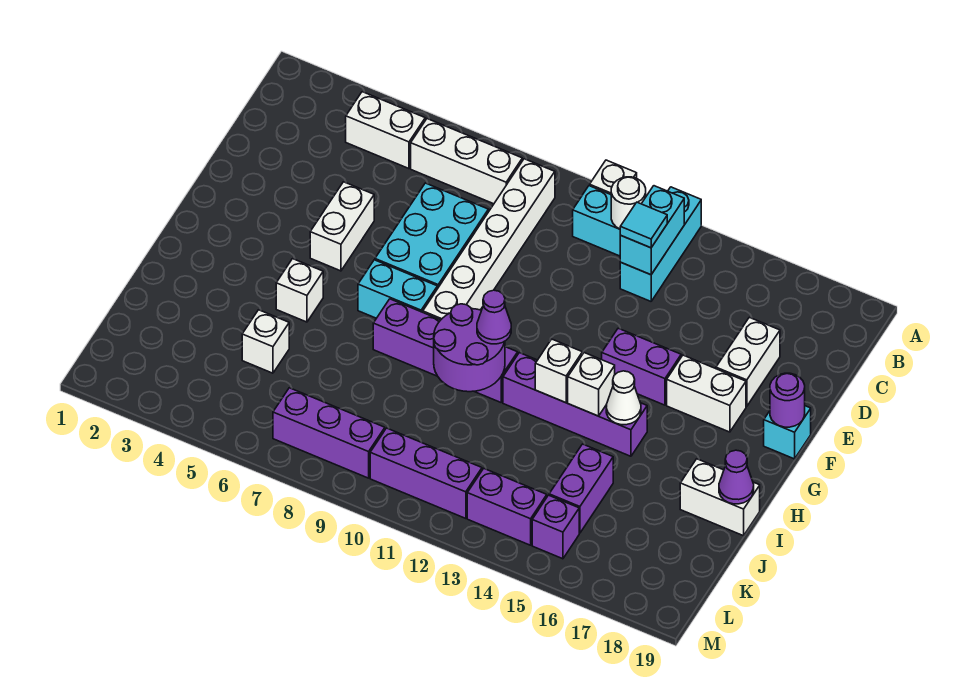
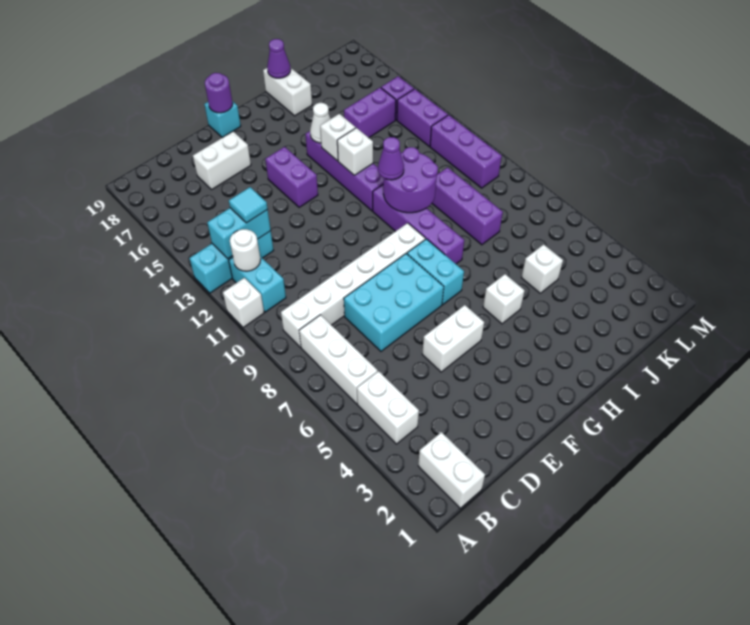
white brick F16:F17 level 1 -> white brick B1:B2 level 1
purple brick L7:L9 level 1 -> purple brick J8:J10 level 1

